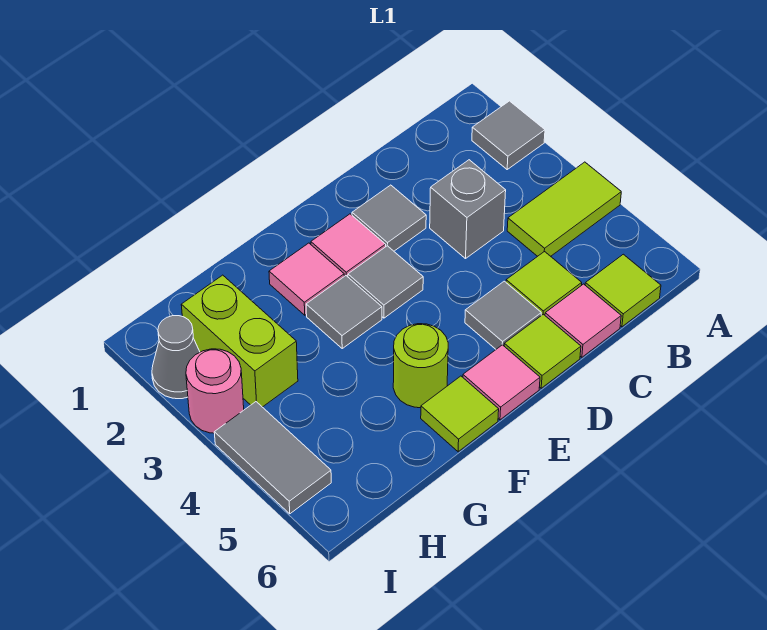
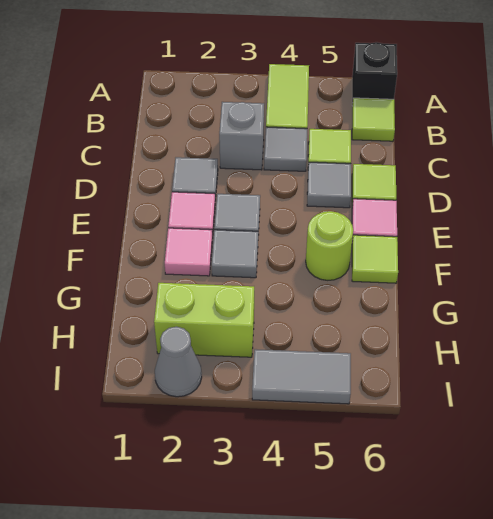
grey tile A2 level 1 -> grey tile C4 level 1
none -> black brick A6 level 1
pink tile C6 level 1 -> none
pink round brick I3 level 1 -> none

